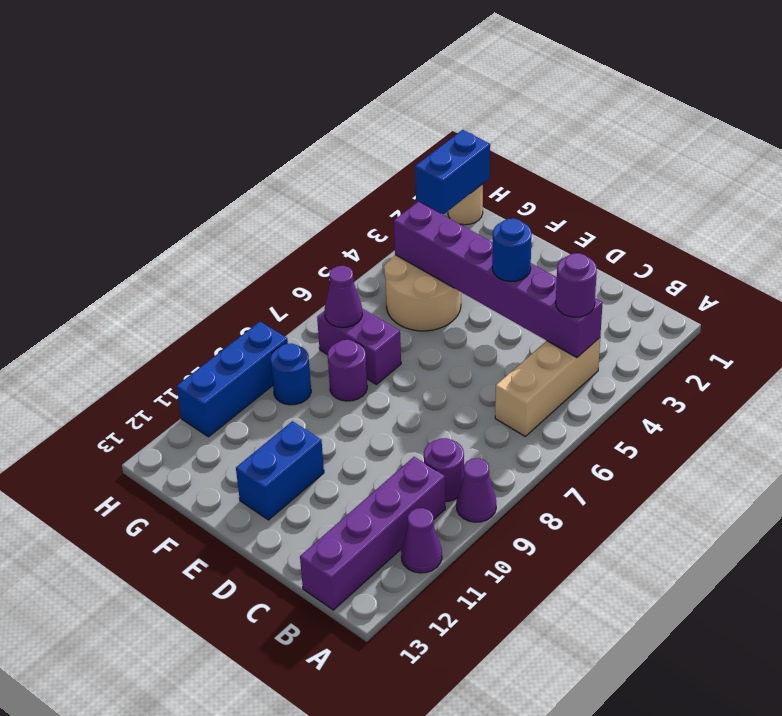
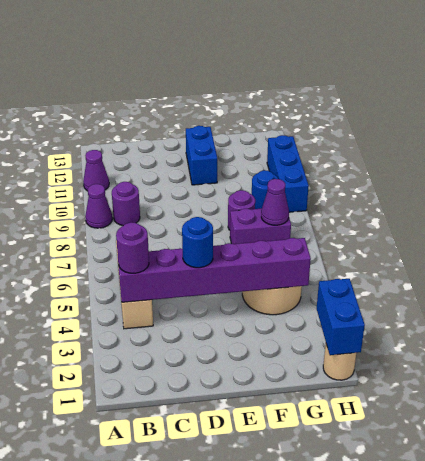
purple brick B10:B13 level 1 -> none

